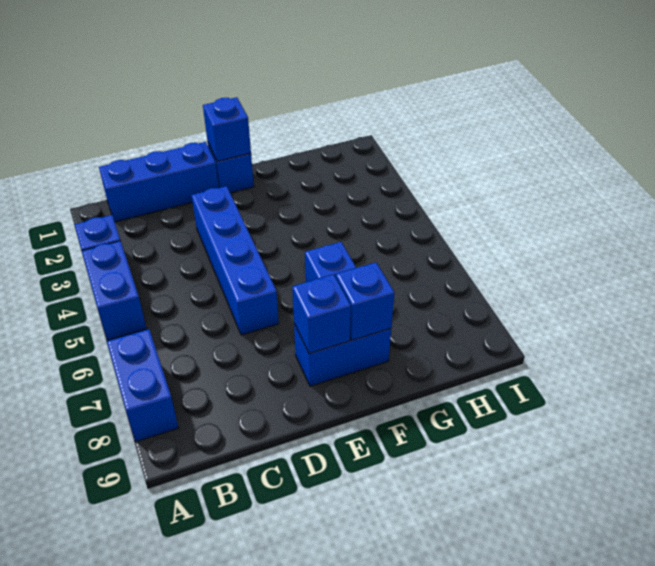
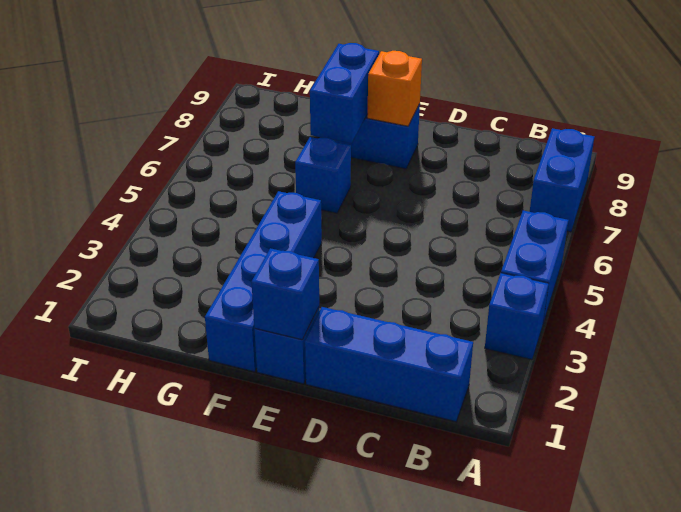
blue brick D3:D6 level 1 -> blue brick F1:F4 level 1
blue brick E8 level 2 -> orange brick E8 level 2
blue brick F8 level 2 -> blue brick F7:F8 level 2

